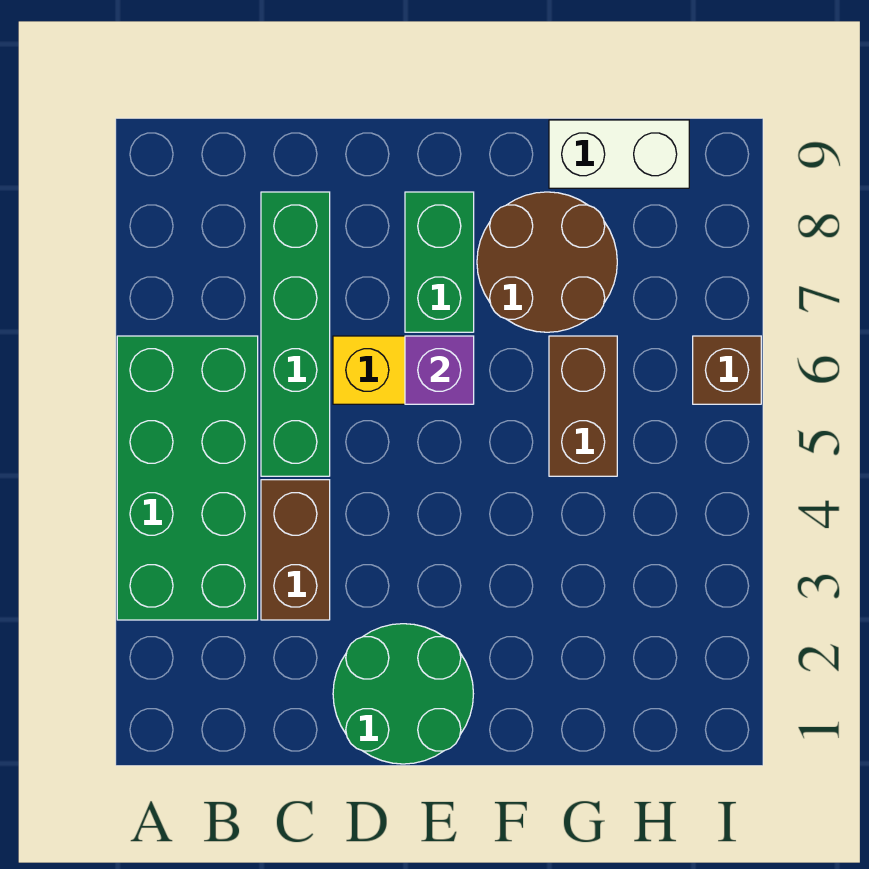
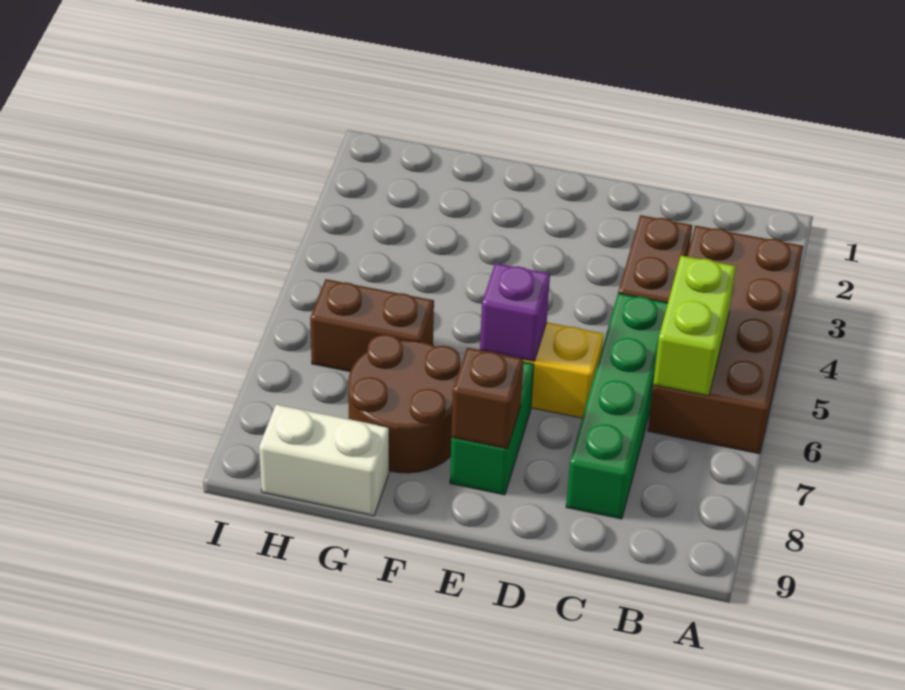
green brick A3:B6 level 1 -> brown brick A3:B6 level 1
none -> lime brick B5:B6 level 2
green round brick D1:E2 level 1 -> none
brown brick G5:G6 level 1 -> brown brick G6:H6 level 1
brown brick I6 level 1 -> brown brick E8 level 2

